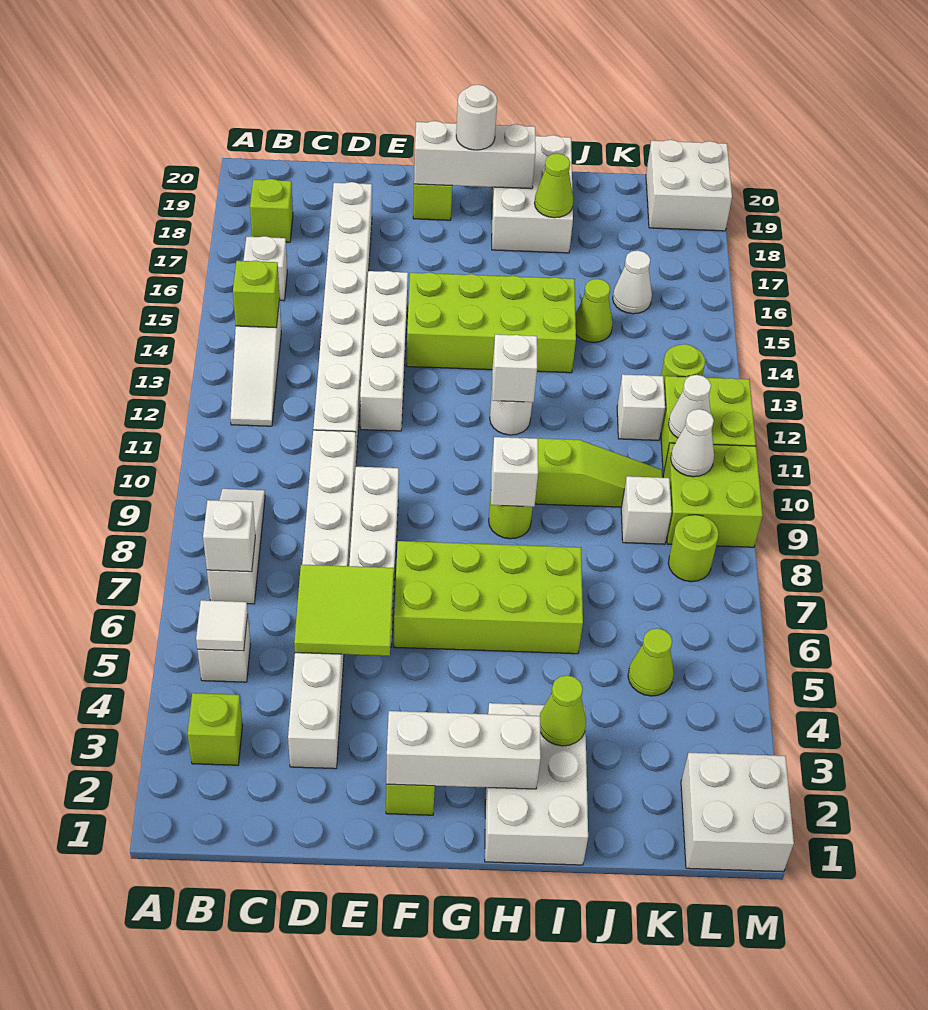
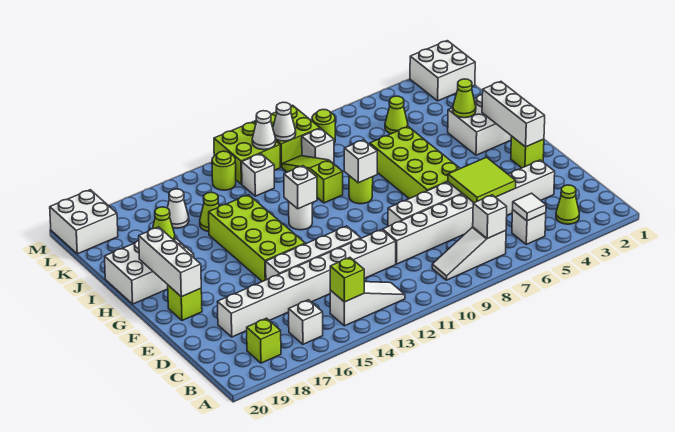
lime brick B3 level 1 -> lime cone B3 level 1
white round brick G19 level 3 -> none

